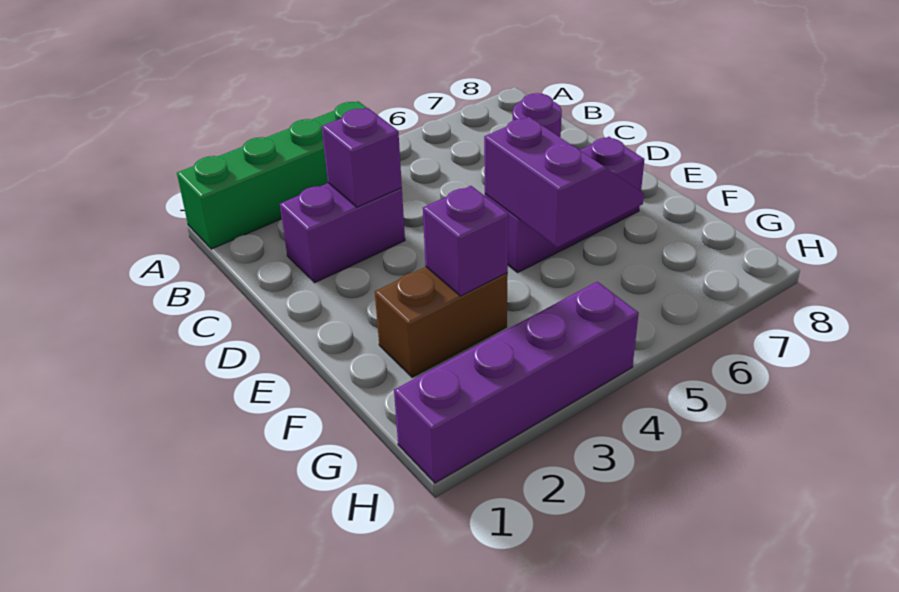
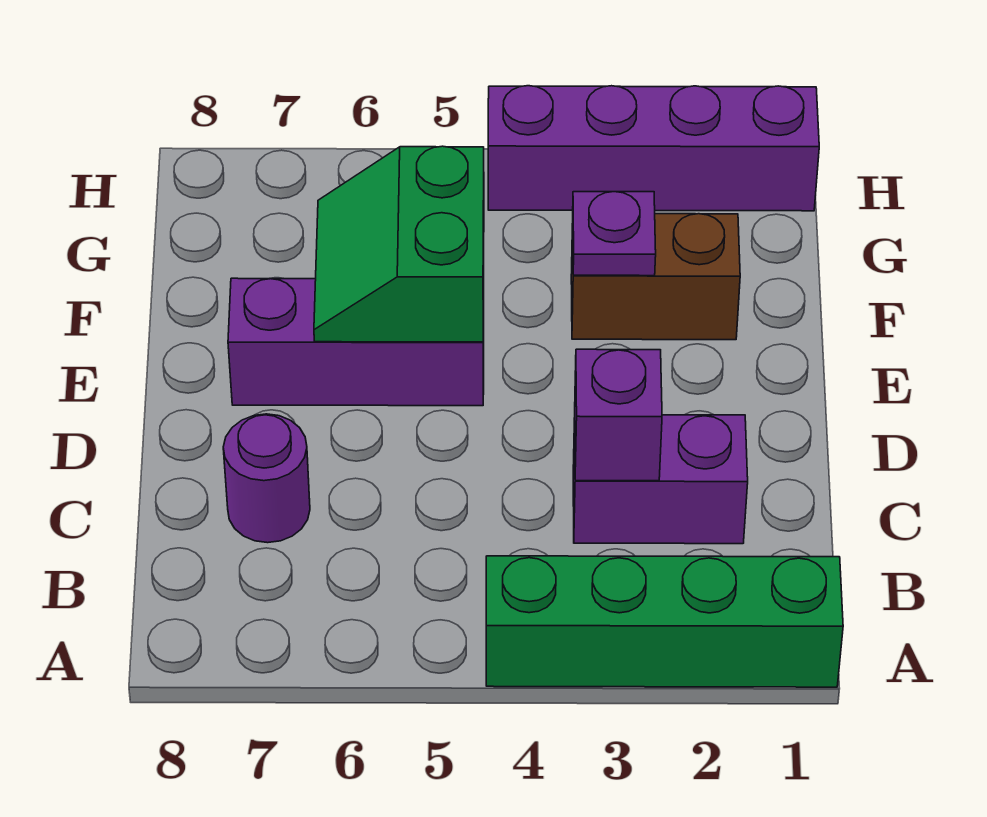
purple slope E5:F6 level 2 top 5 -> green slope E5:F6 level 2 top 5
purple brick F3 level 2 -> purple plate F3 level 2

